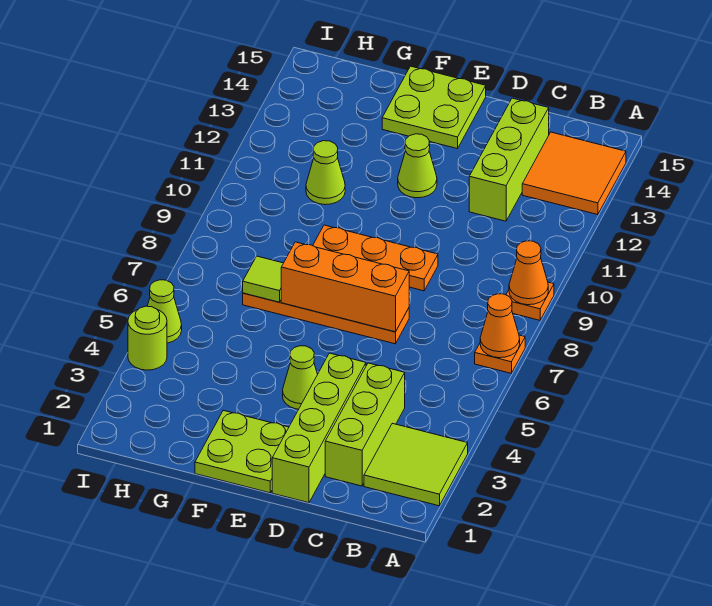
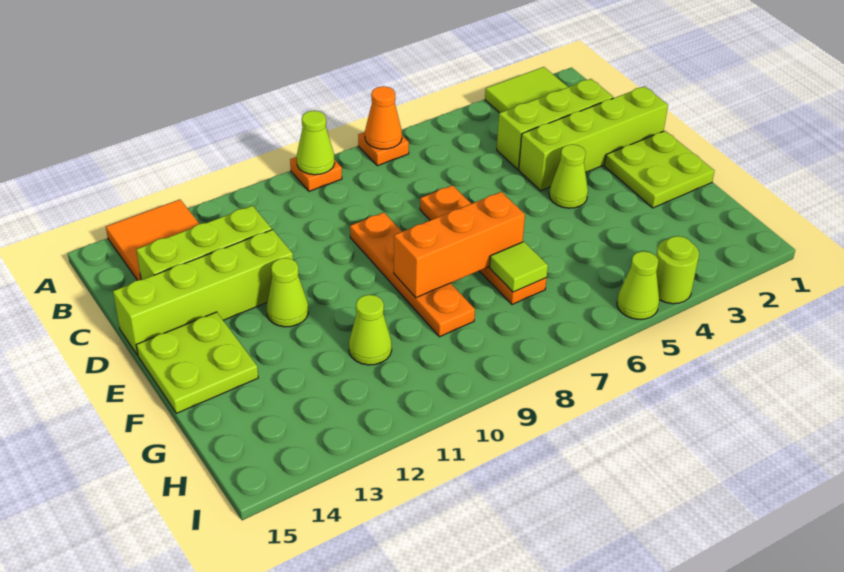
orange cone A9 level 2 -> lime cone A9 level 2
orange brick D7:F7 level 2 -> orange brick F7:F9 level 2
orange plate D9:F9 level 1 -> orange plate D9:G9 level 1
none -> lime brick D12:D15 level 1

